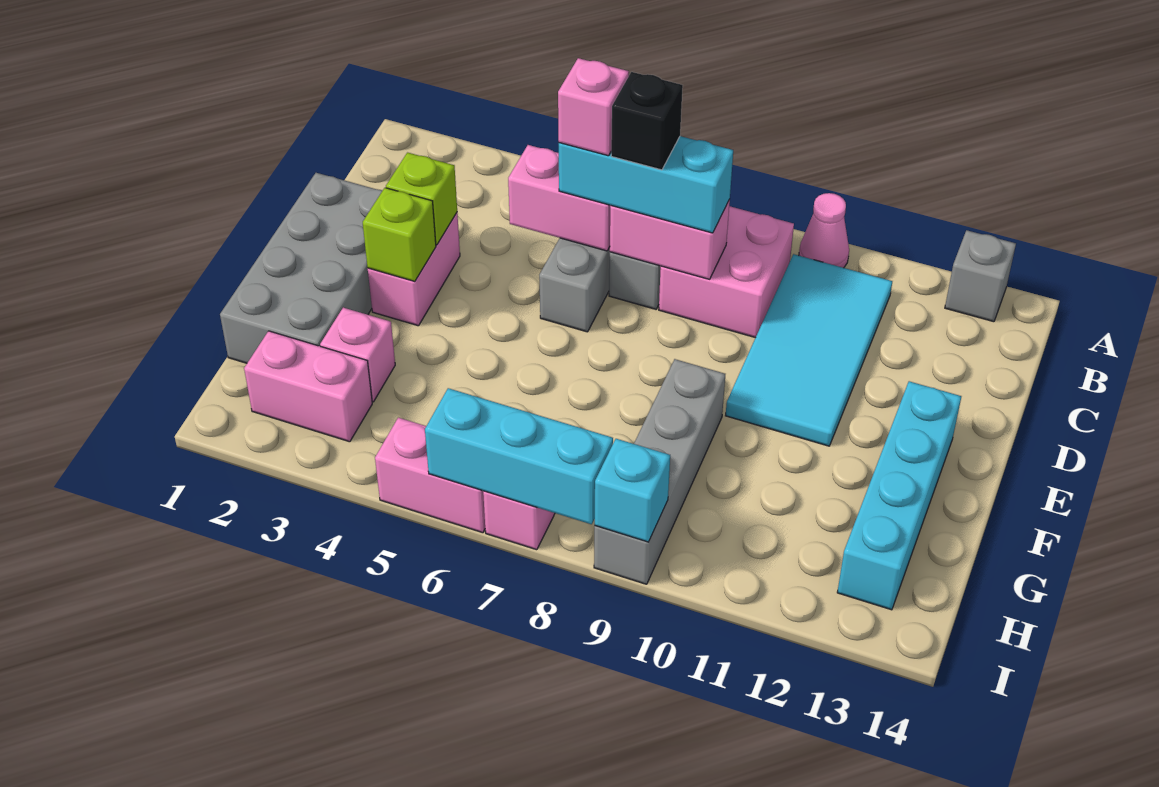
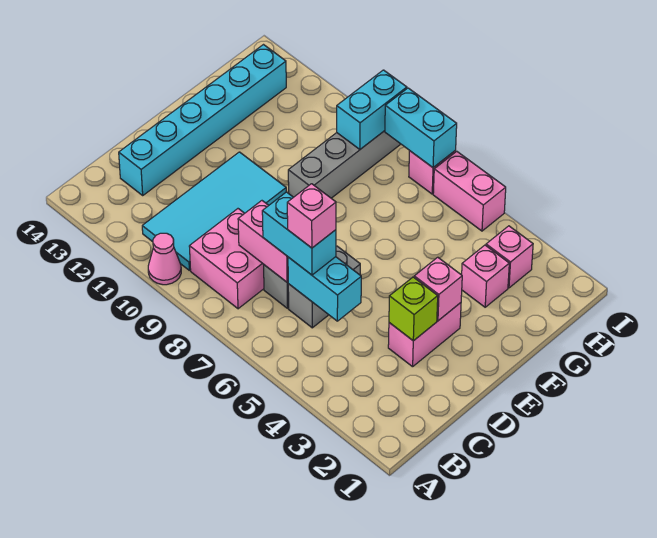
grey brick A13 level 1 -> none
pink brick C5:C6 level 2 -> cyan brick C5:C6 level 2
cyan brick C6:C8 level 3 -> cyan brick C6:C7 level 3
black brick C7 level 4 -> none
grey brick D1:G2 level 1 -> none
lime brick E3 level 2 -> pink brick E3 level 2
cyan brick E13:H13 level 1 -> cyan brick C13:H13 level 1
pink brick H2:H3 level 1 -> pink brick H3 level 1
cyan brick I6:I8 level 2 -> cyan brick I7:I8 level 2
cyan brick I9 level 2 -> cyan brick H9:I9 level 2

